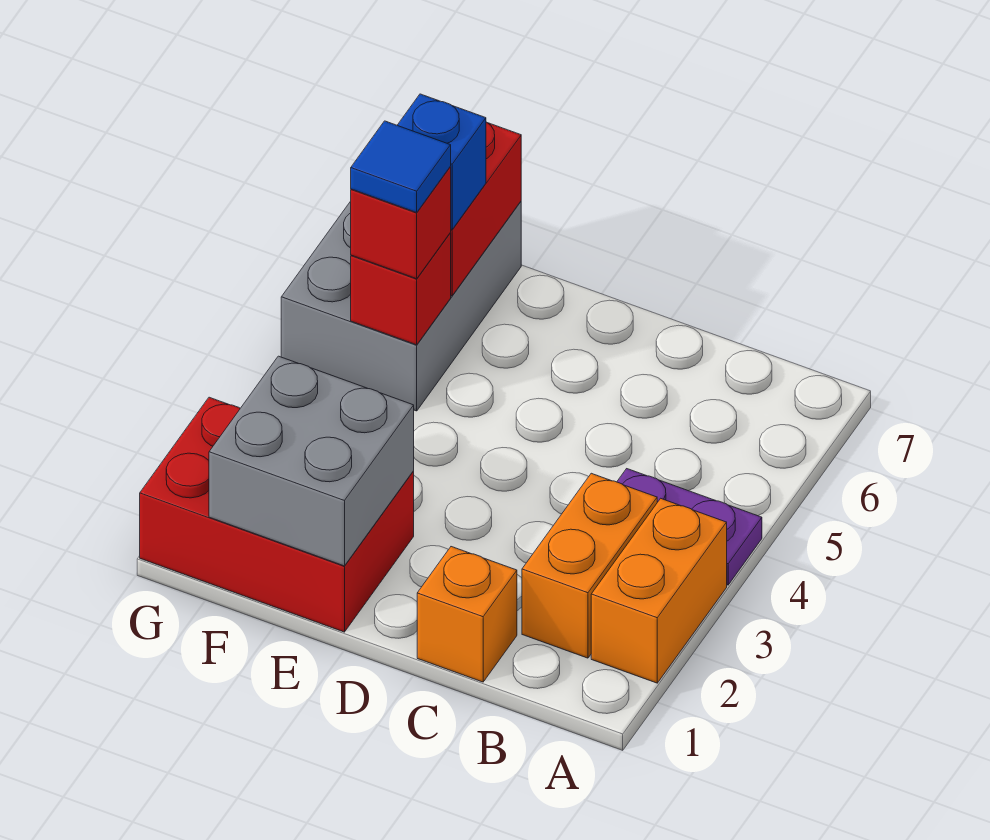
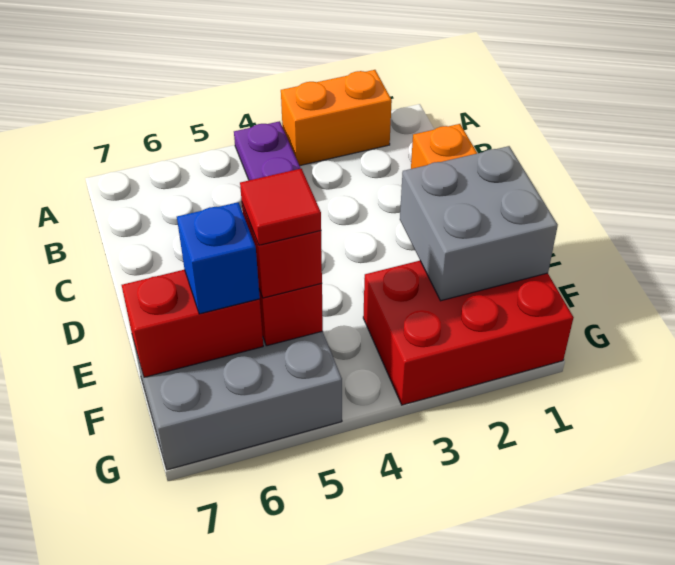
orange brick B2:B3 level 1 -> none
red brick E1:G2 level 1 -> red brick F1:G3 level 1
blue tile F5 level 4 -> red tile F5 level 4

